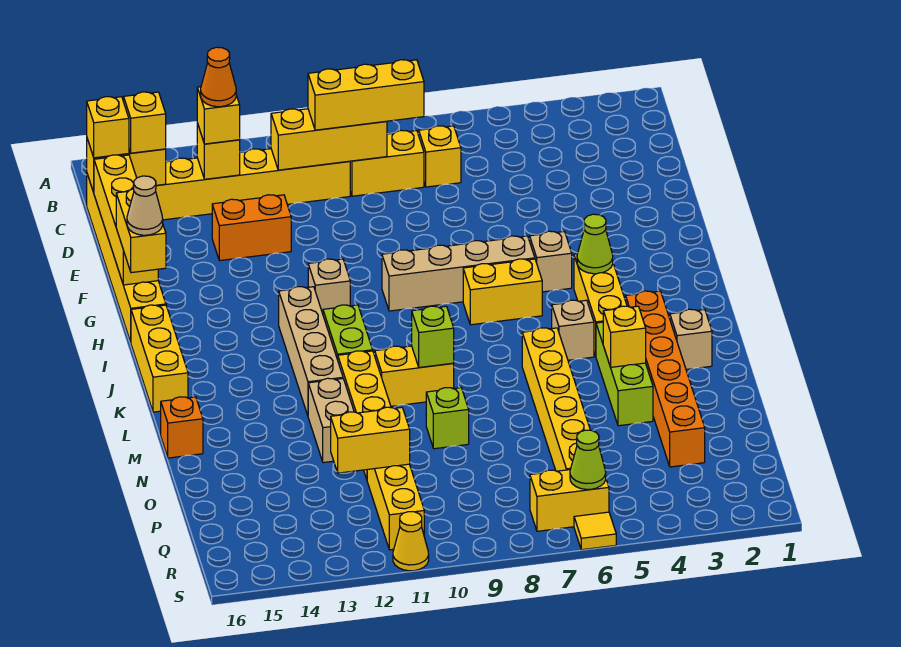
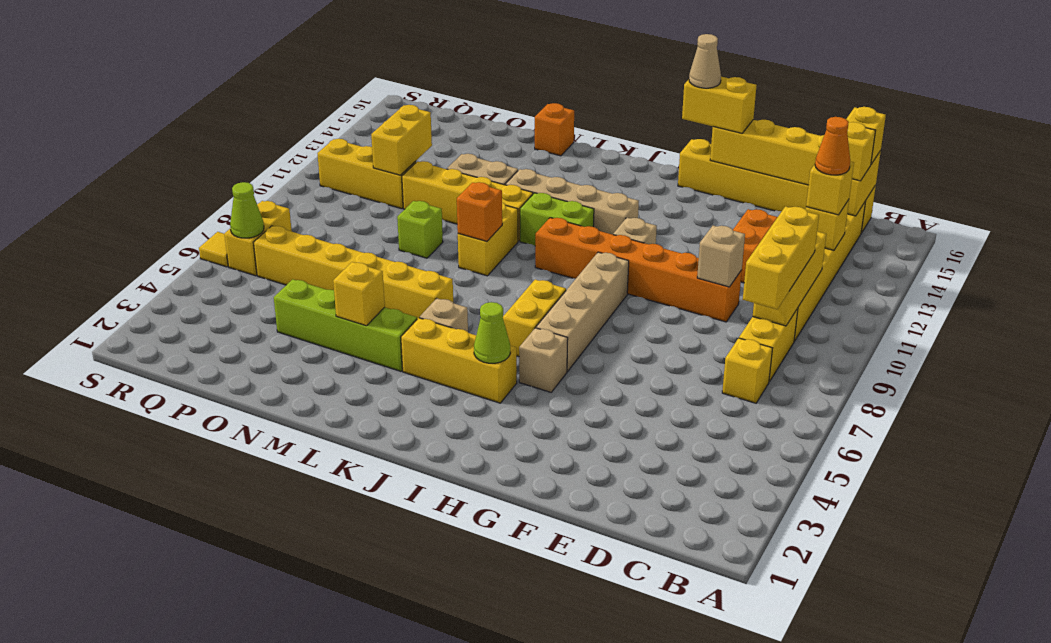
yellow brick I16:K16 level 1 -> none
orange brick K3:P3 level 1 -> orange brick E10:J10 level 1
tan brick L2 level 1 -> tan brick E10 level 2
lime brick L4:N4 level 1 -> lime brick L4:O4 level 1
lime brick L9 level 2 -> orange brick L9 level 2
yellow cone S11 level 1 -> none

